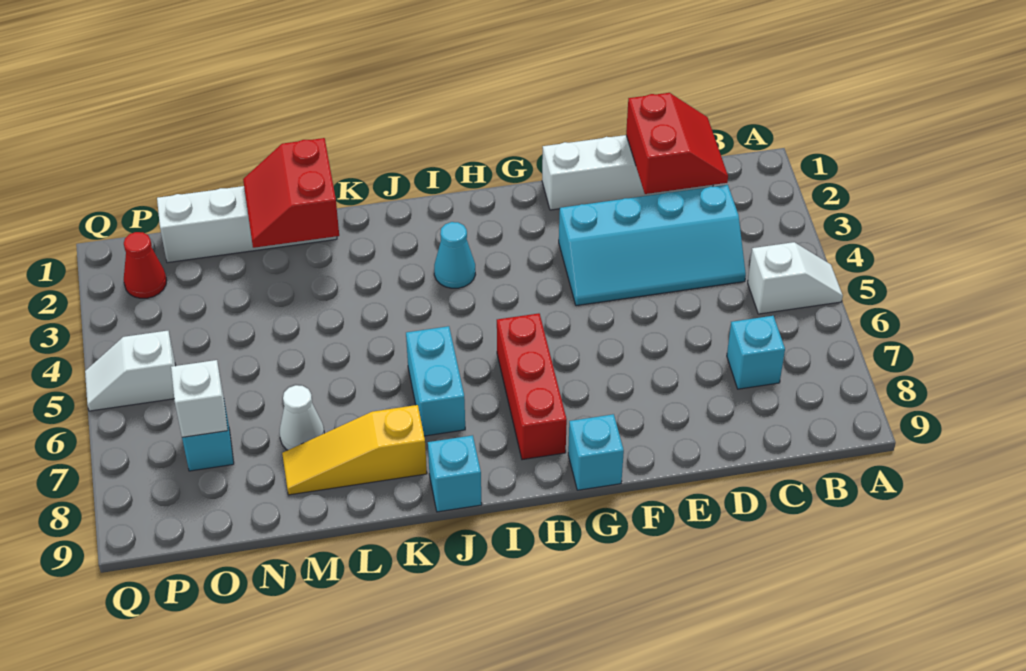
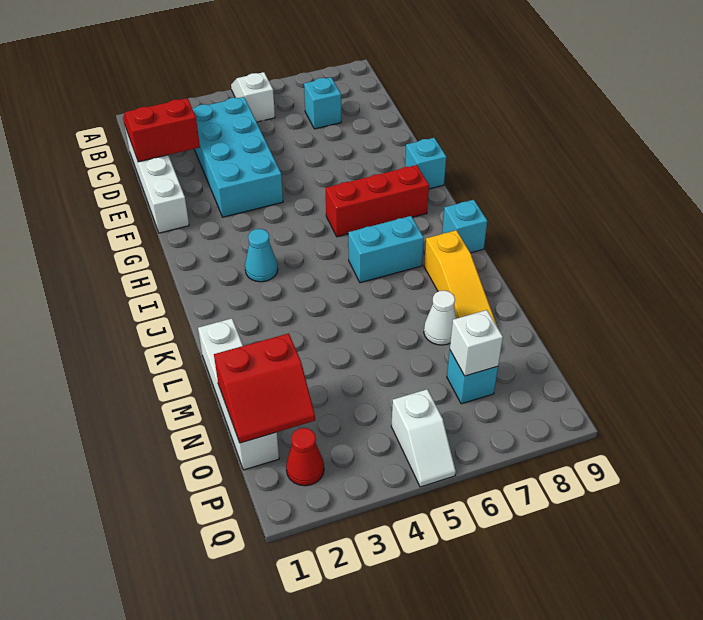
cyan slope C3:F4 level 1 top 3 -> cyan brick C3:F4 level 1
red slope L1:M2 level 2 top L -> red slope N1:O2 level 2 top N

